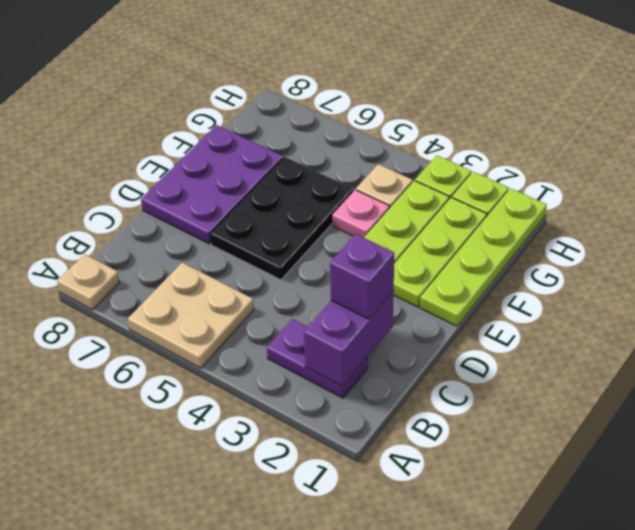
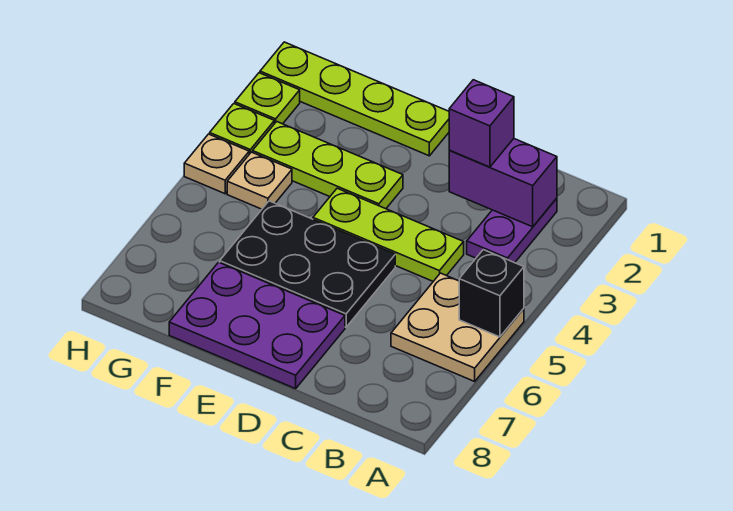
none -> black brick A5 level 2
tan plate A8 level 1 -> tan plate H4 level 1
lime plate E2:G2 level 1 -> lime plate C4:E4 level 1
pink plate F4 level 1 -> none

